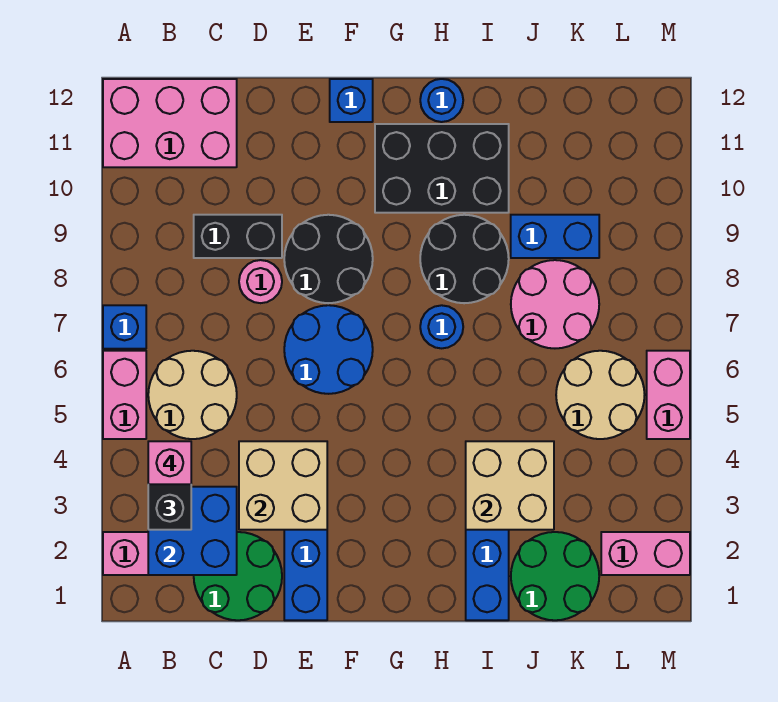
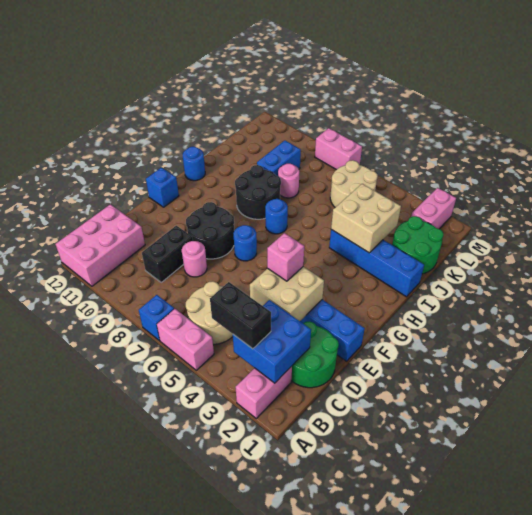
pink brick B4 level 4 -> pink brick E4 level 3
blue round brick E6:F7 level 1 -> blue round brick F7 level 1
black brick G10:I11 level 1 -> none
pink round brick J7:K8 level 1 -> pink round brick J8 level 1
pink brick M5:M6 level 1 -> pink brick M7:M8 level 1

